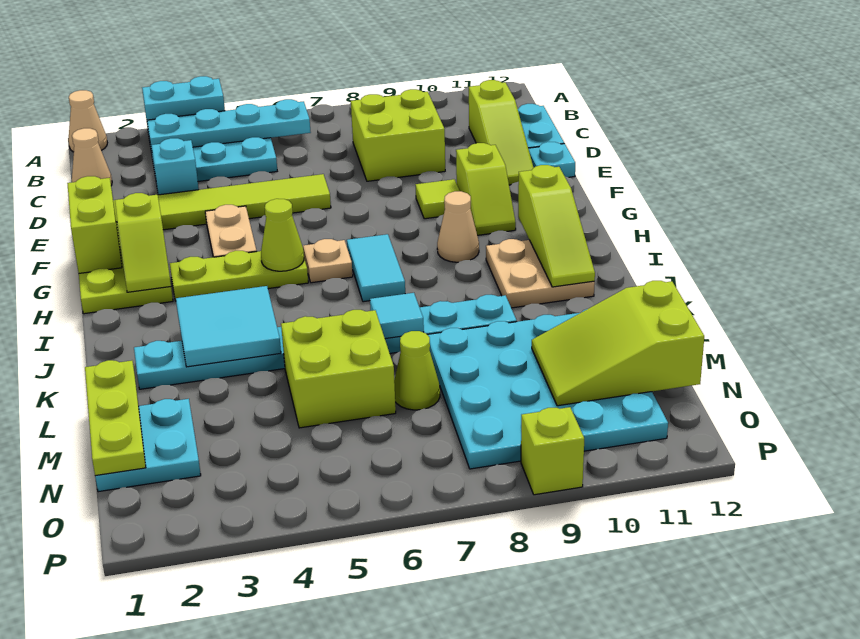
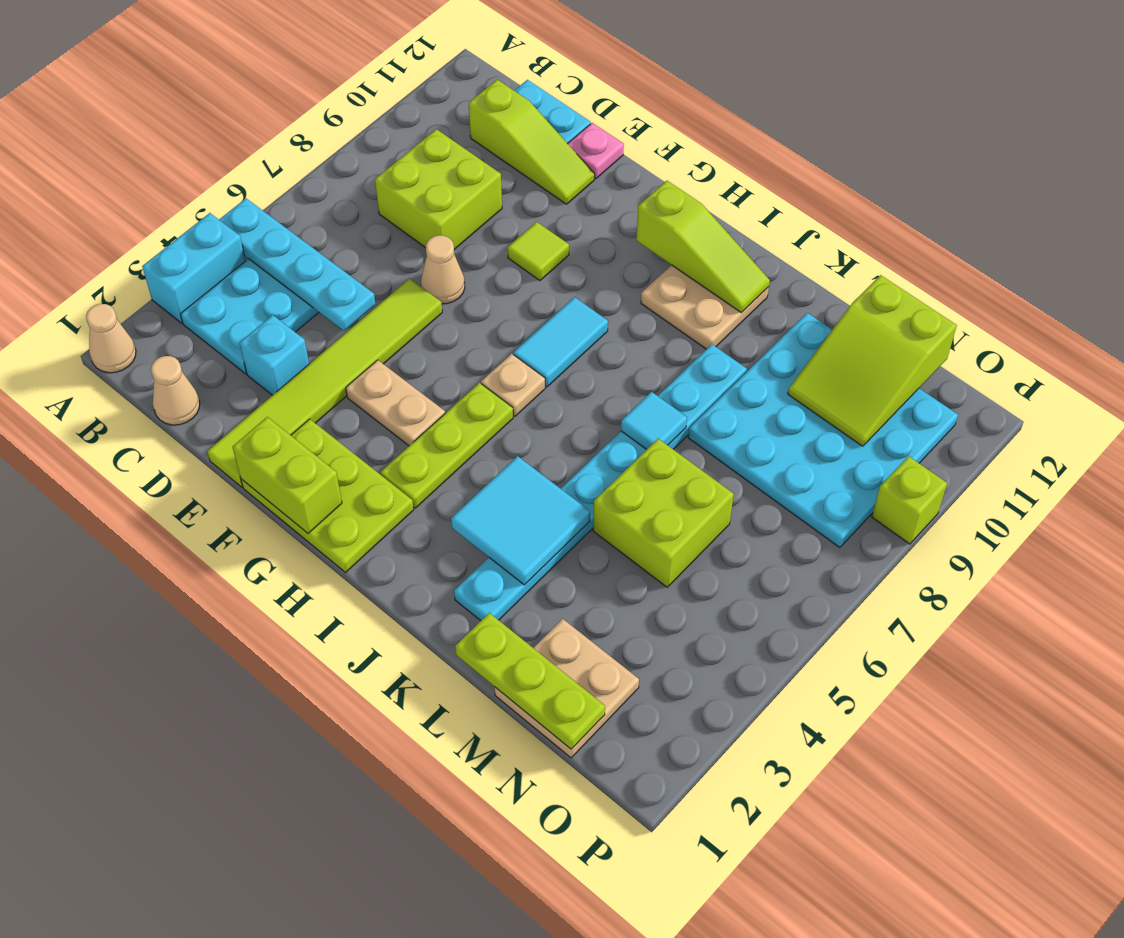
cyan plate B3:B6 level 2 -> cyan plate A5:D5 level 2
cyan plate E12 level 1 -> pink plate E12 level 1
lime slope F10:G10 level 1 top F -> none
lime slope G2:H2 level 2 top G -> none
lime cone H5 level 2 -> none
cyan tile H7:I7 level 1 -> cyan tile H7:H8 level 1
tan cone H9 level 1 -> tan cone E7 level 1
cyan plate M1:N2 level 1 -> tan plate M1:N2 level 1
lime cone M7 level 1 -> none

